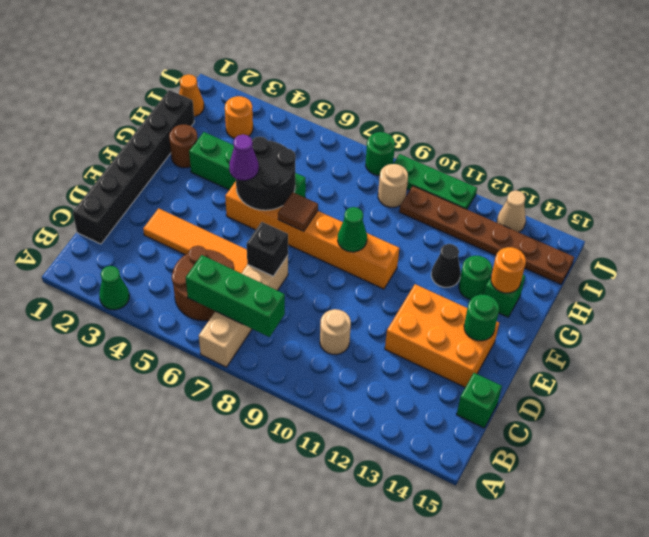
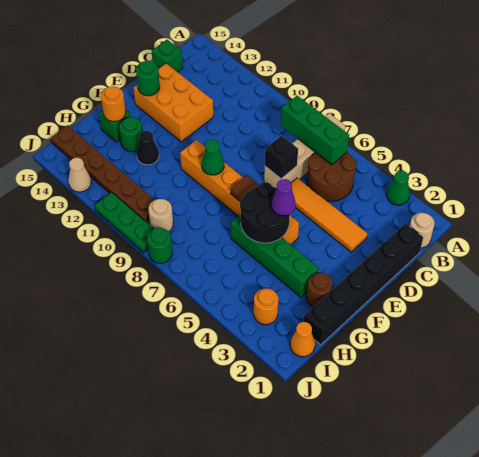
tan round brick C10 level 1 -> tan round brick B1 level 1

